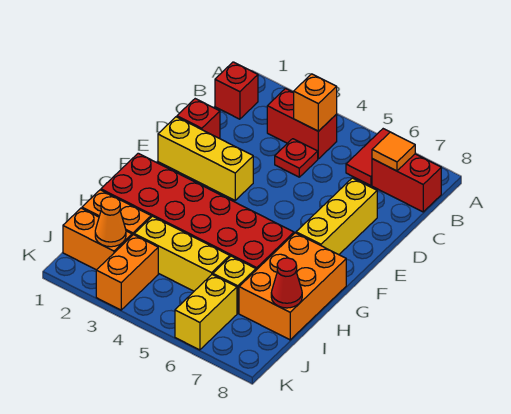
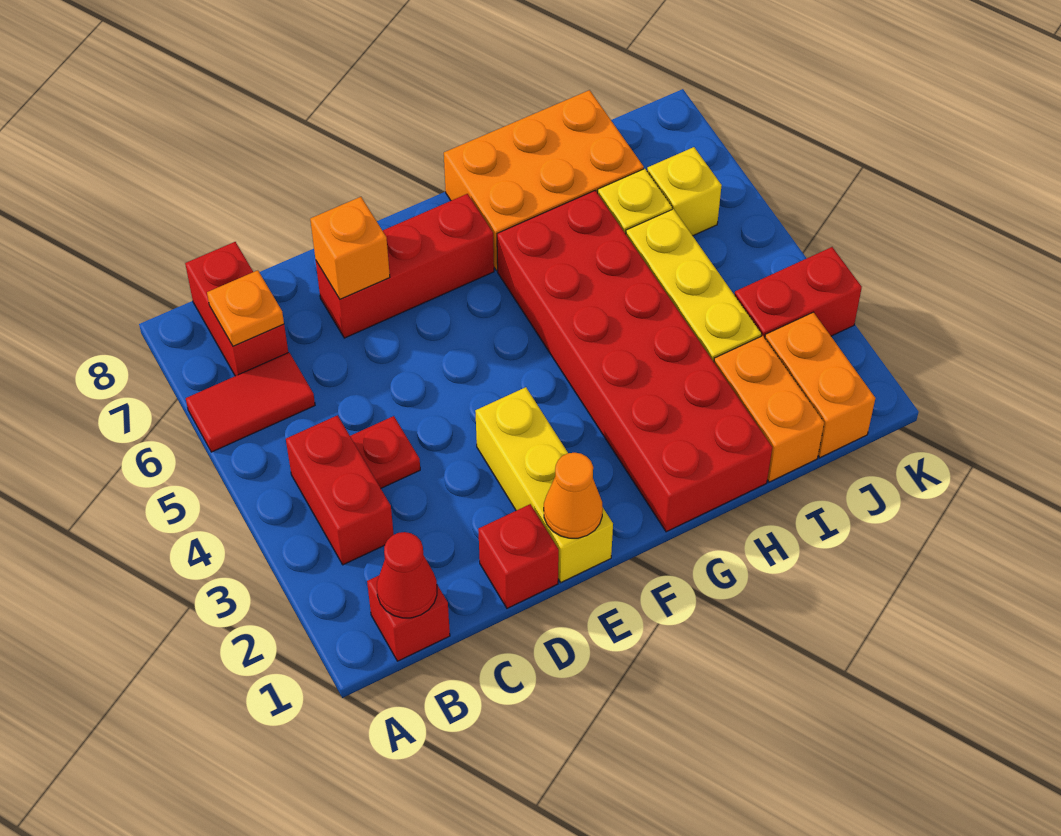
orange brick B4 level 2 -> orange brick D7 level 2
orange tile B7 level 2 -> orange plate B7 level 2
yellow brick D7:F7 level 1 -> red brick D7:F7 level 1
red cone I8 level 2 -> red cone B1 level 2
orange cone J2 level 2 -> orange cone E1 level 2
orange brick J3:K3 level 1 -> red brick J3:K3 level 1
yellow brick J6:K6 level 1 -> yellow brick J6 level 1

